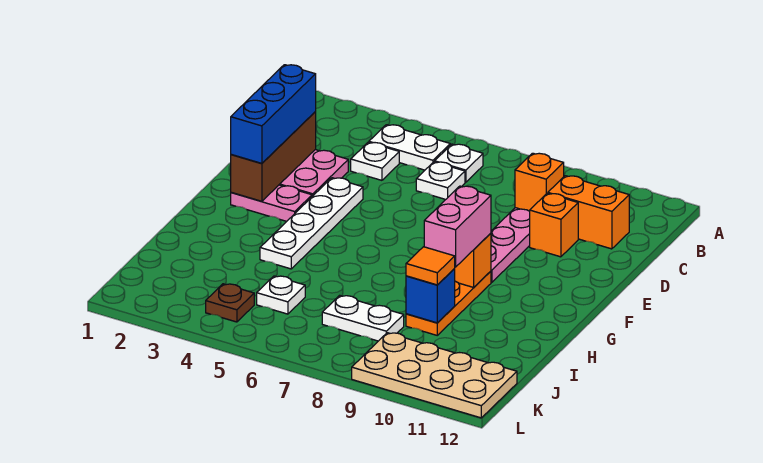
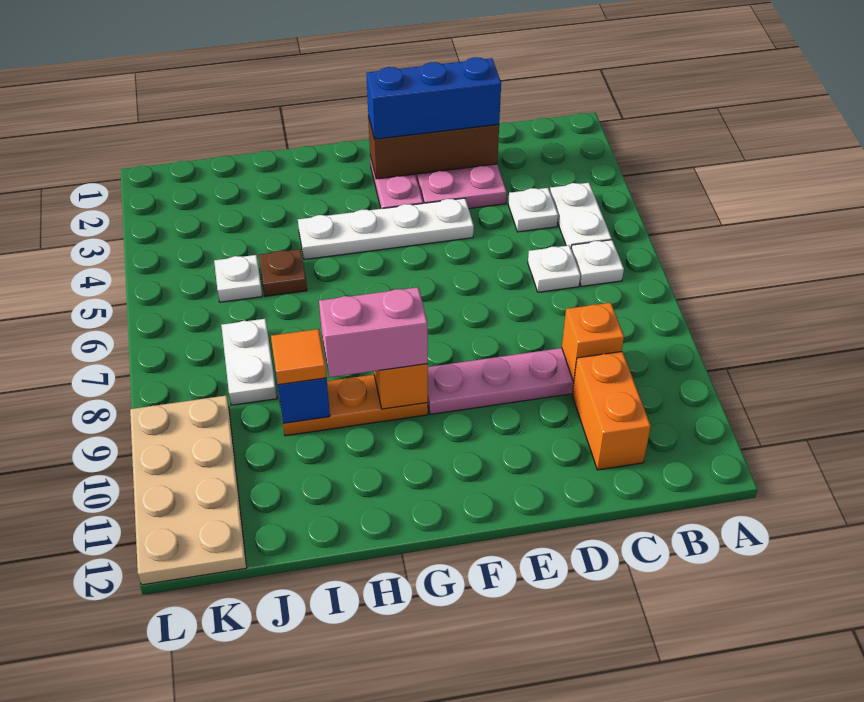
orange brick D10 level 1 -> none
brown plate K4 level 1 -> brown plate I5 level 1

